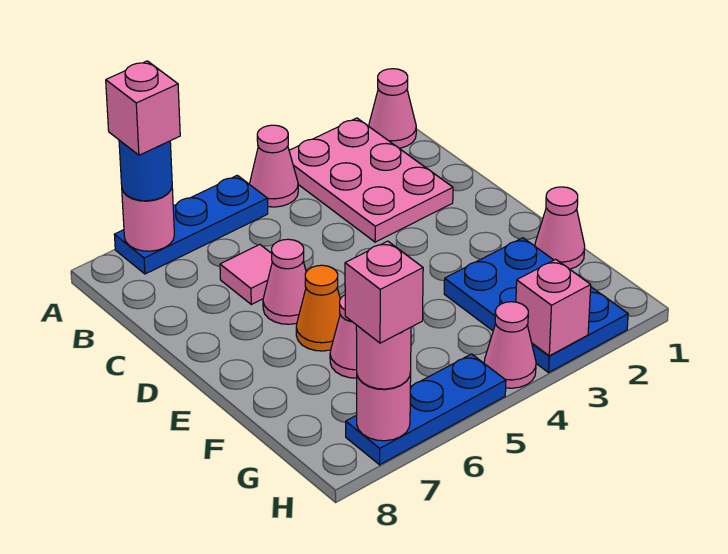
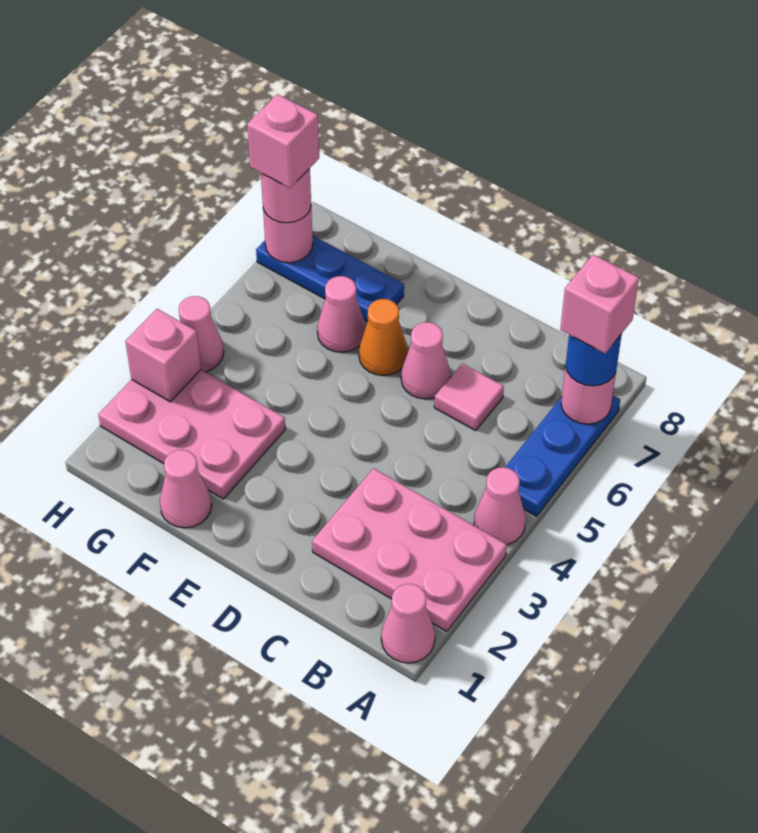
blue plate F2:H3 level 1 -> pink plate F2:H3 level 1
blue plate H5:H7 level 1 -> blue plate F7:H7 level 1

